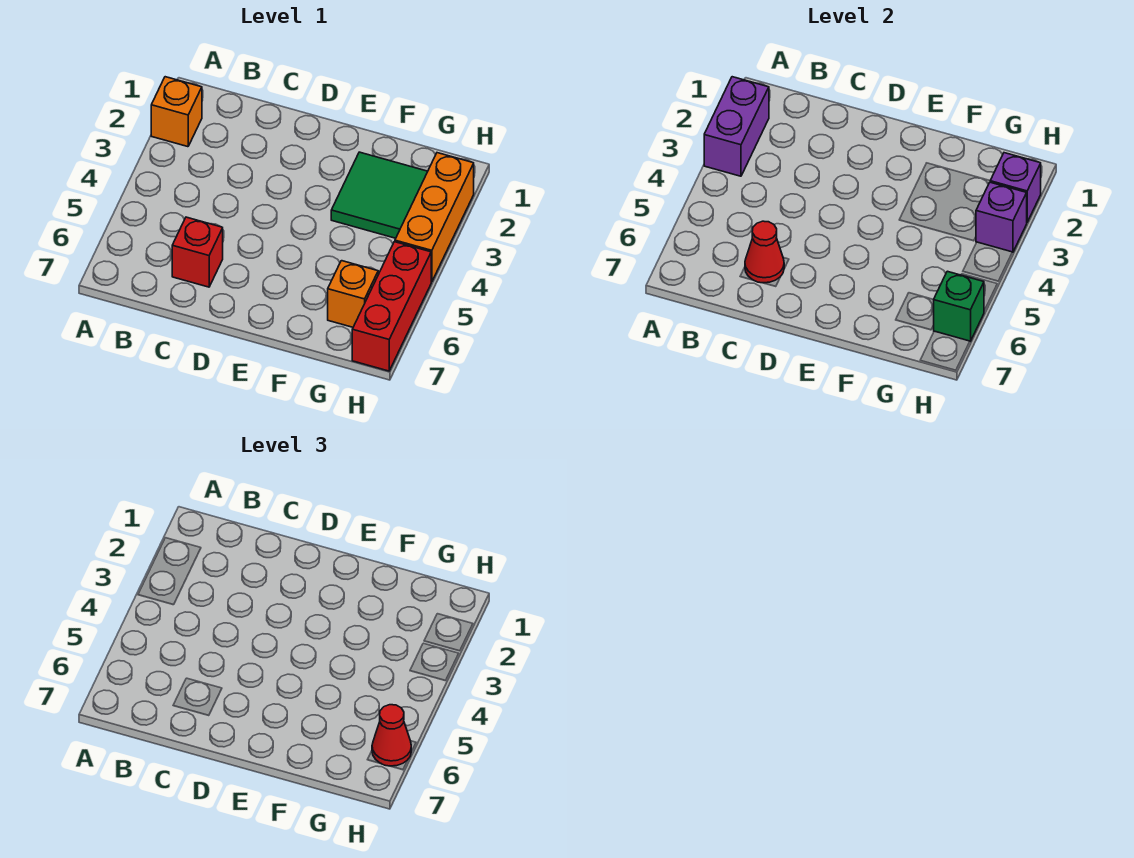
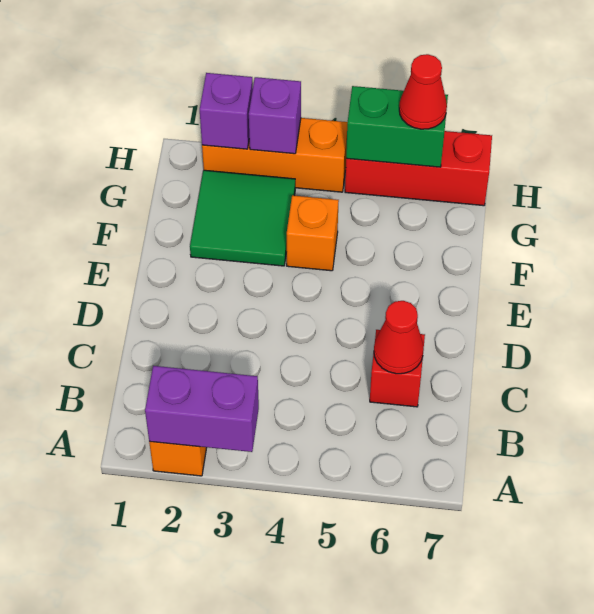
orange brick G6 level 1 -> orange brick F4 level 1
green brick H6 level 2 -> green brick H5:H6 level 2

